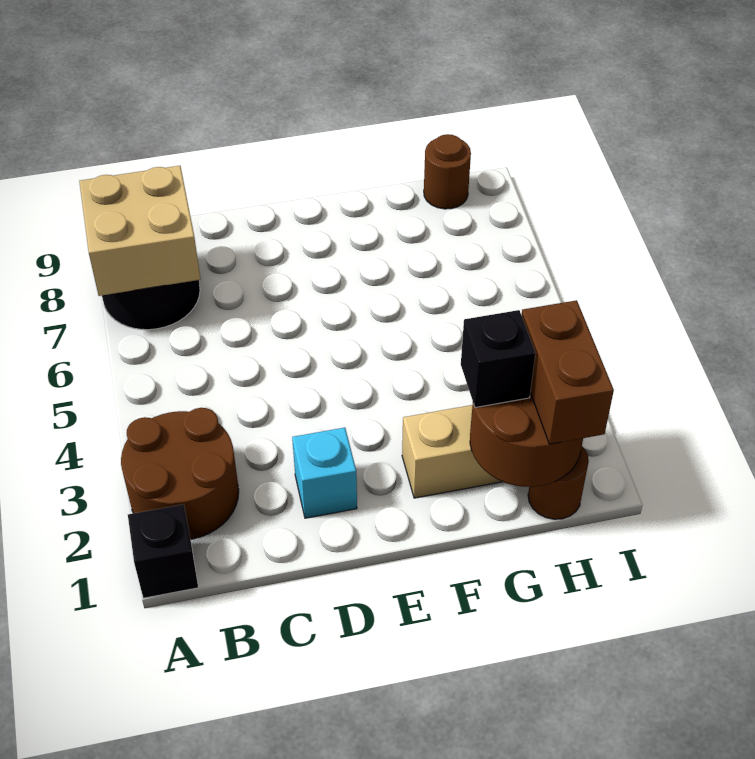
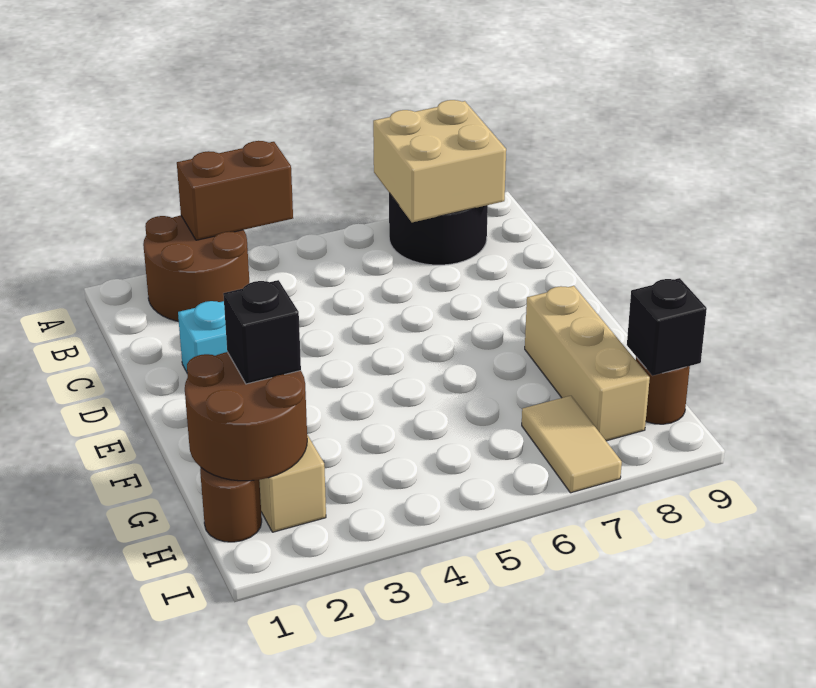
black brick A1 level 1 -> black brick H9 level 2
none -> tan brick F8:H8 level 1
brown brick H1:H2 level 3 -> brown brick A3:A4 level 2
none -> tan tile H7:I7 level 1

